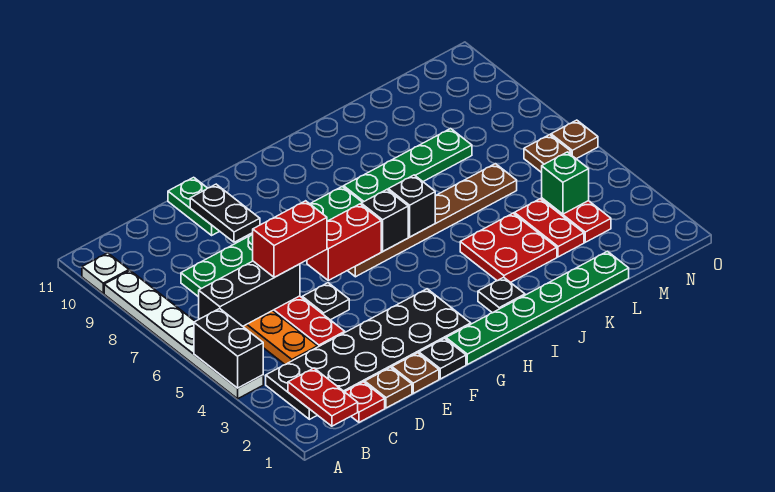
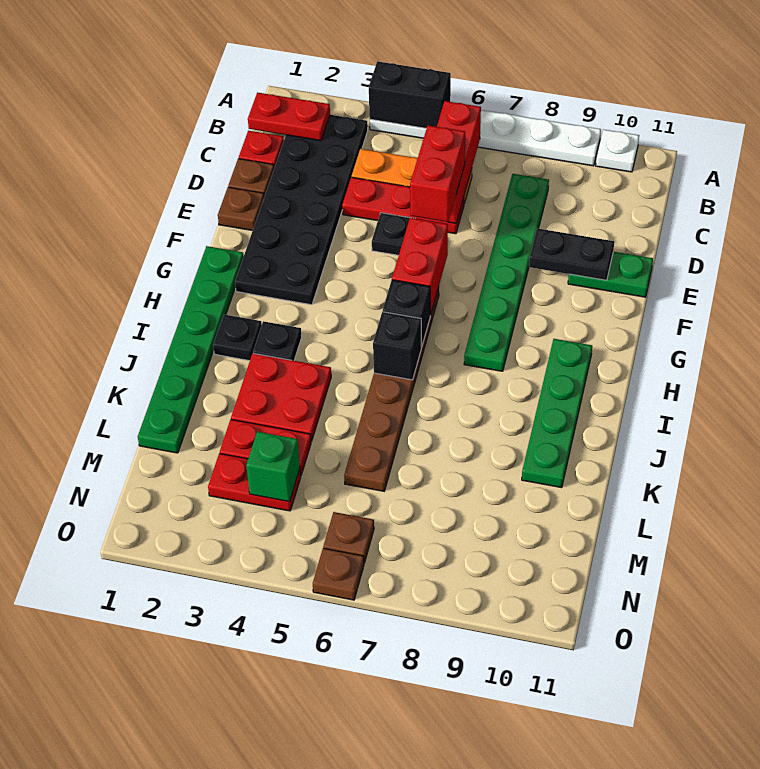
black brick B6:D6 level 2 -> red brick B6:D6 level 2
black plate F1 level 1 -> black plate I3 level 1
green plate I8:L8 level 1 -> green plate H10:K10 level 1

